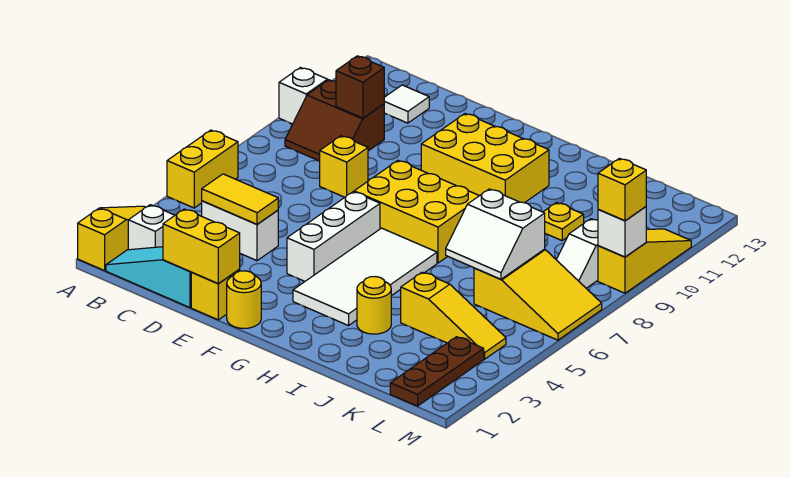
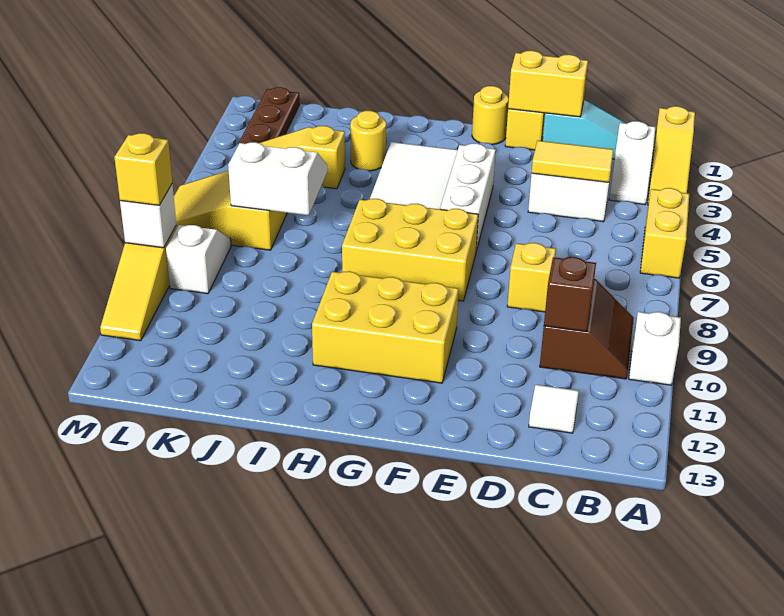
brown slope B9:C10 level 1 top 10 -> brown slope B9:C10 level 1 top C
yellow plate J10 level 1 -> none

